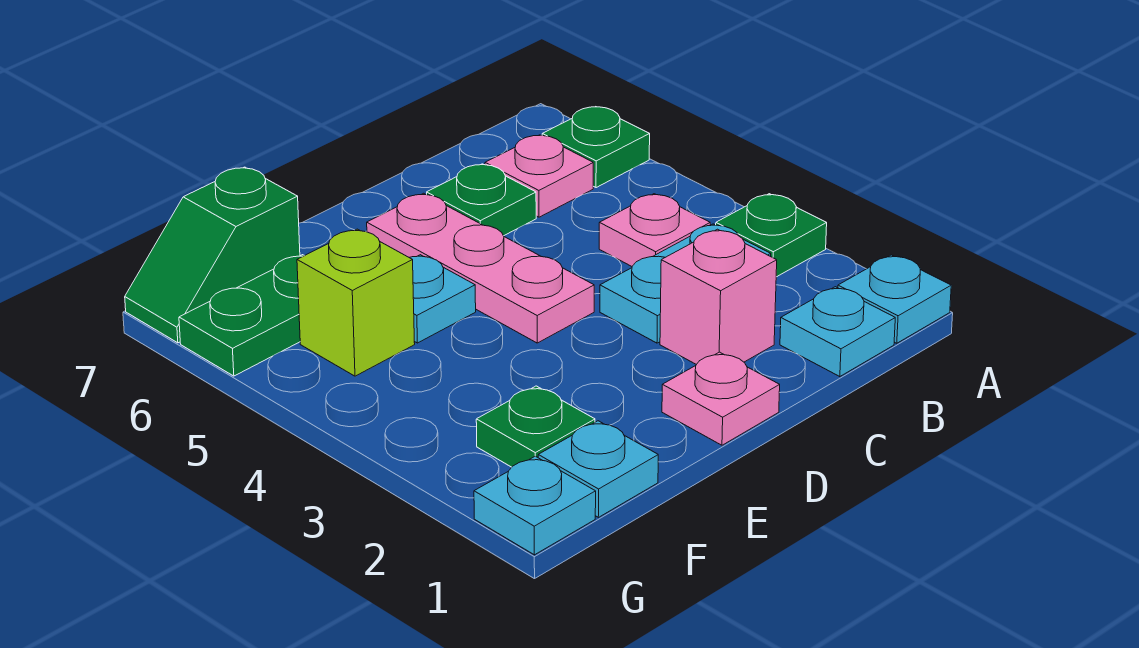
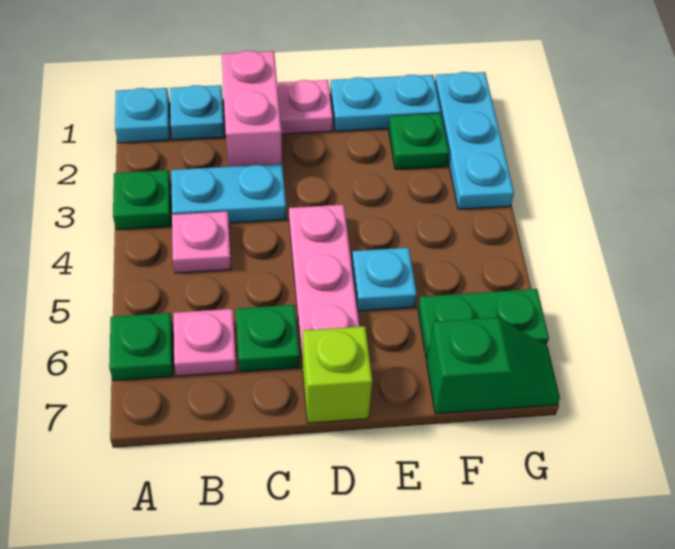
pink brick C2 level 1 -> pink brick C1:C2 level 1
cyan plate F1 level 1 -> cyan plate E1:F1 level 1
lime brick F5 level 1 -> lime brick D7 level 1
cyan plate G1 level 1 -> cyan plate G1:G3 level 1

